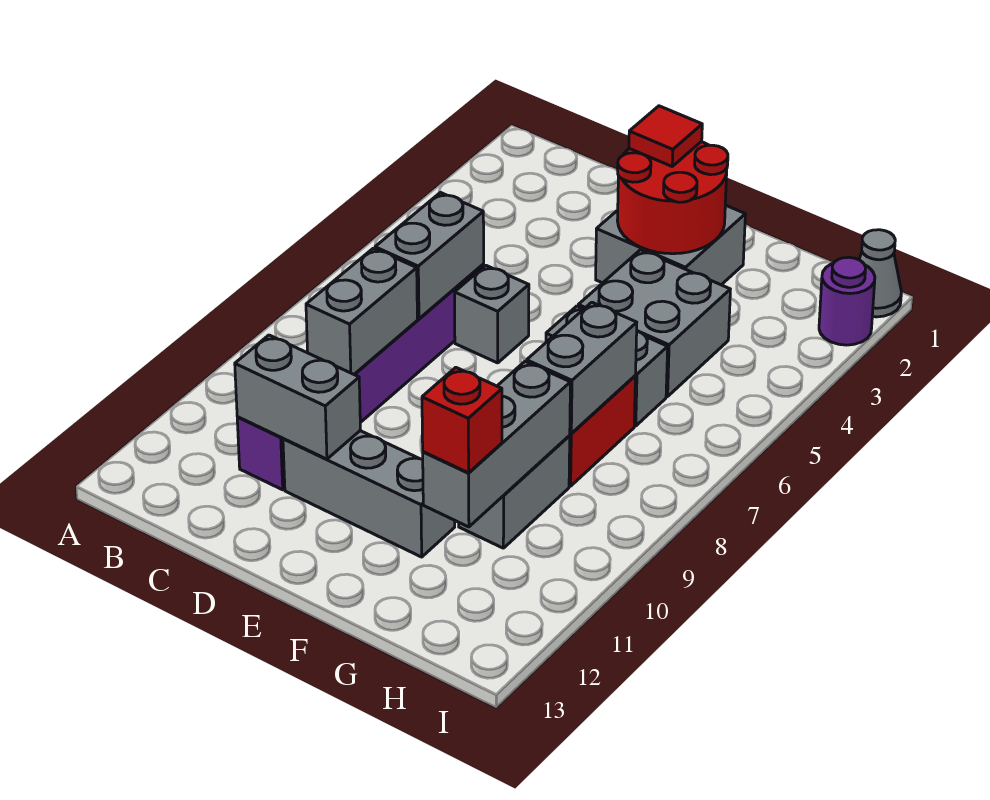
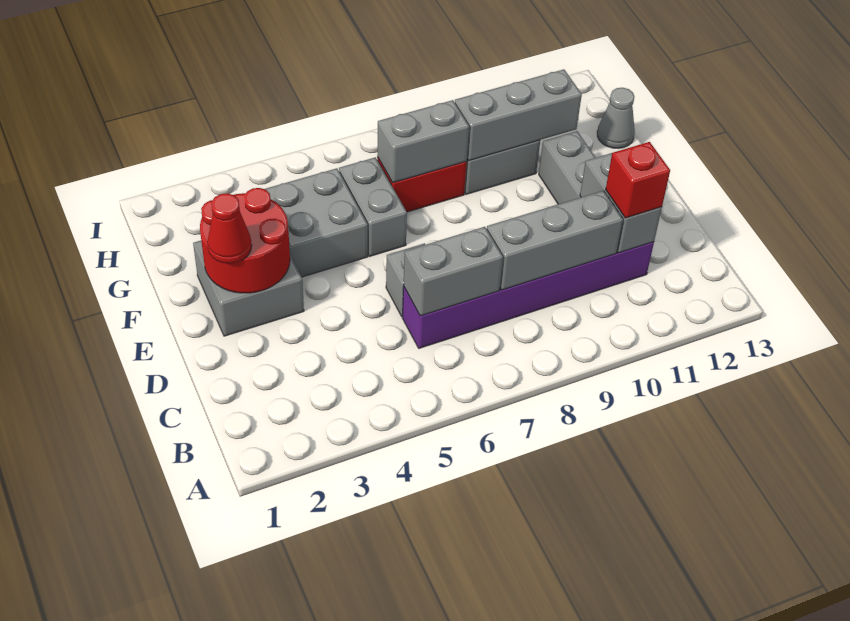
grey brick C8:C9 level 2 -> grey brick C8:C10 level 2
red tile E2 level 3 -> red cone E2 level 3
red brick G11 level 3 -> red brick C11 level 3
grey cone I1 level 1 -> grey cone G13 level 1
purple round brick I2 level 1 -> none

